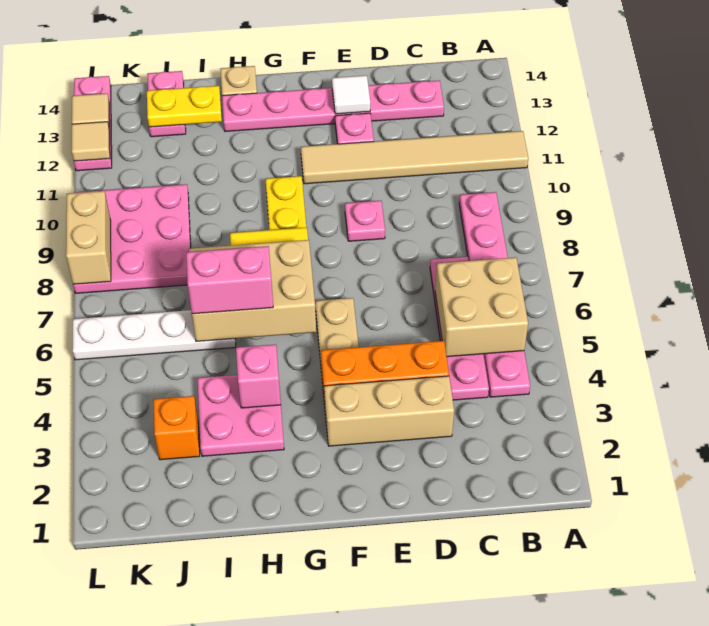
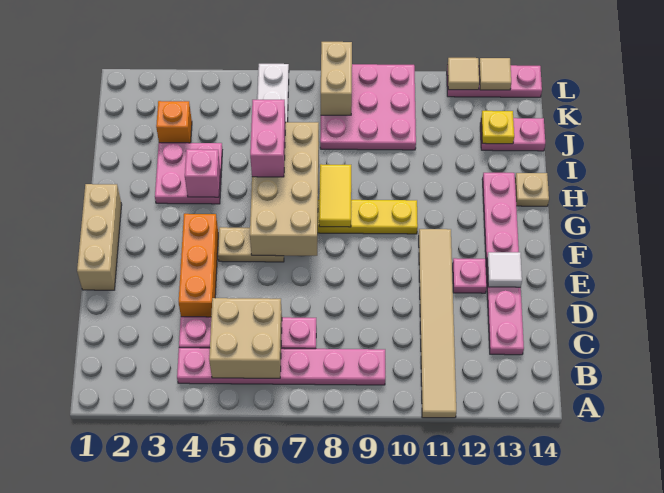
tan brick D3:F3 level 1 -> tan brick E1:G1 level 1
pink plate E9 level 1 -> none
tan brick G6:I7 level 2 -> tan brick F6:I7 level 2
yellow plate I13:J13 level 2 -> yellow plate J13 level 2
tan brick L8:L9 level 2 -> tan brick K8:L8 level 2

